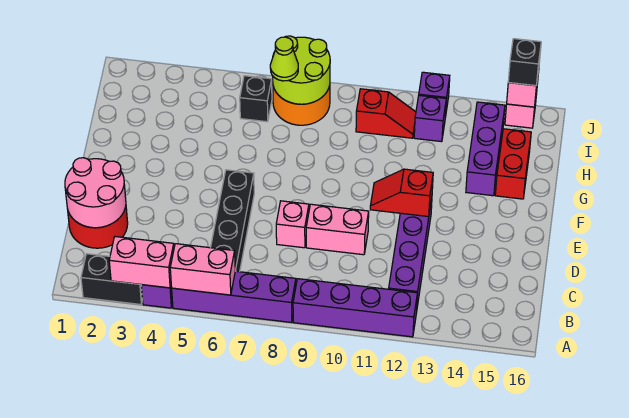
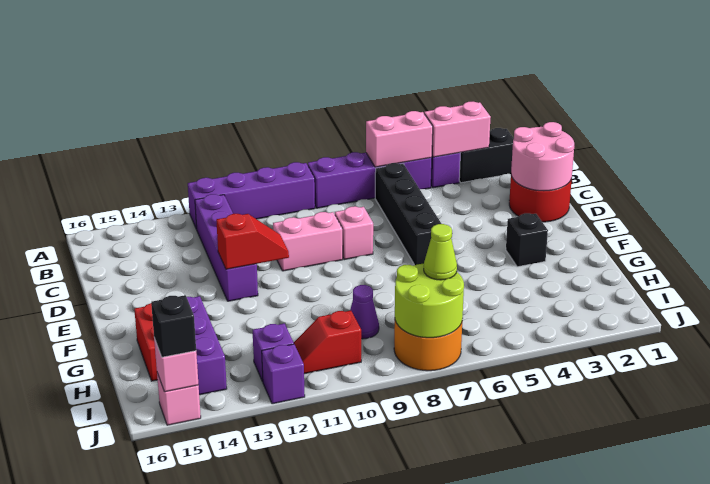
none -> purple cone H9 level 1
black brick I6 level 1 -> black brick F3 level 1

